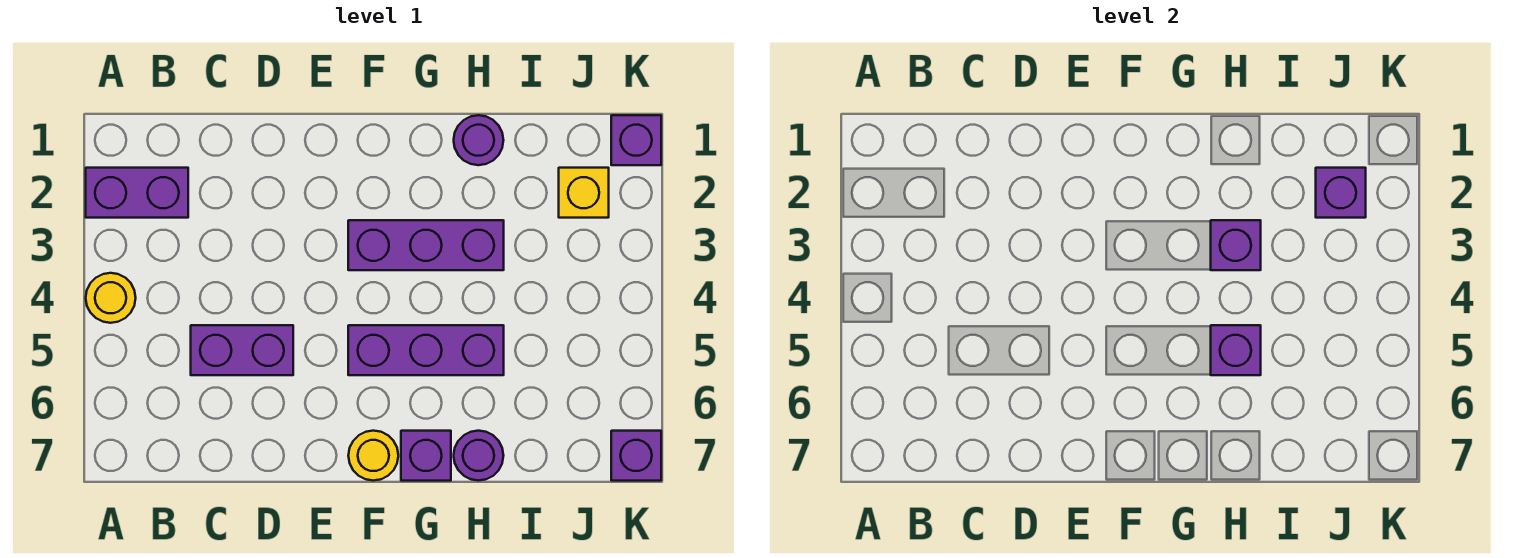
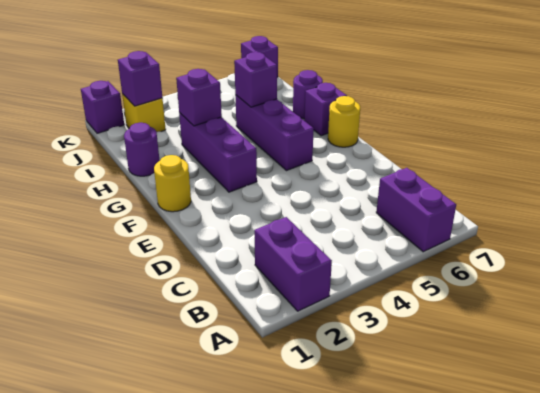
yellow round brick A4 level 1 -> yellow round brick F1 level 1
purple brick C5:D5 level 1 -> purple brick A6:B6 level 1

